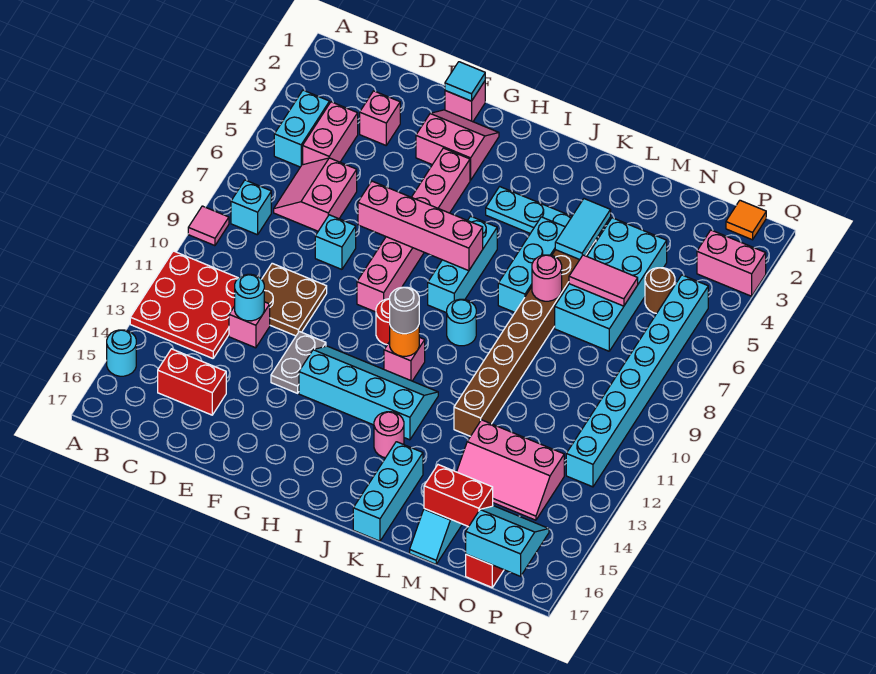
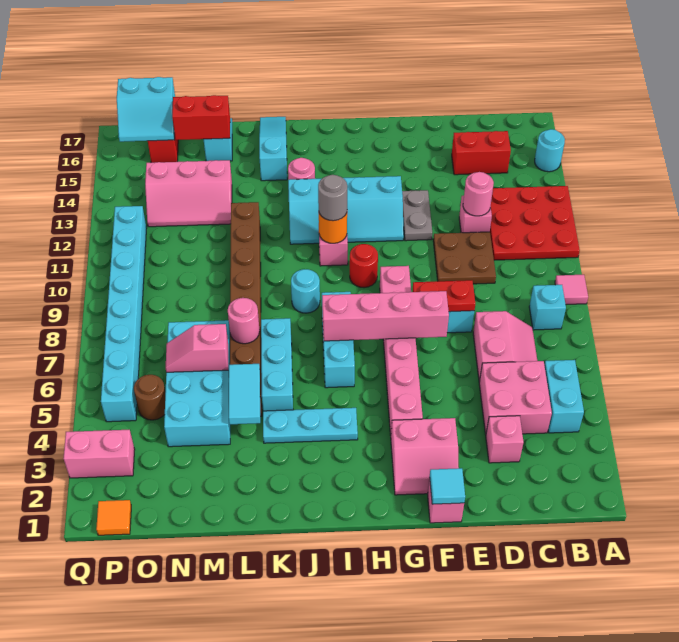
pink brick C4:C5 level 1 -> pink brick C4:D5 level 1
cyan round brick D12 level 2 -> pink round brick D12 level 2
none -> red plate E8:F8 level 2
cyan brick K15:K17 level 1 -> cyan slope K15:K17 level 1 top 15
pink tile M6:N6 level 2 -> pink slope M6:N6 level 2 top M
pink slope M13:O14 level 1 top 13 -> pink slope M13:O14 level 1 top 14

